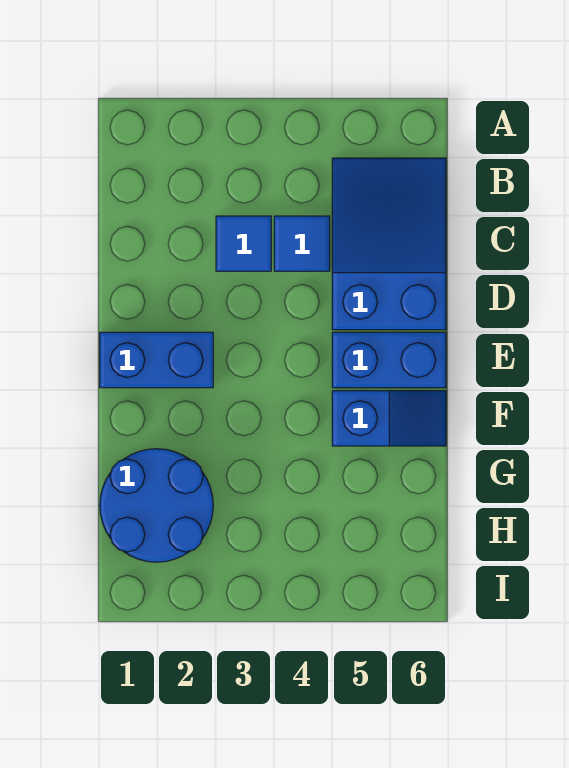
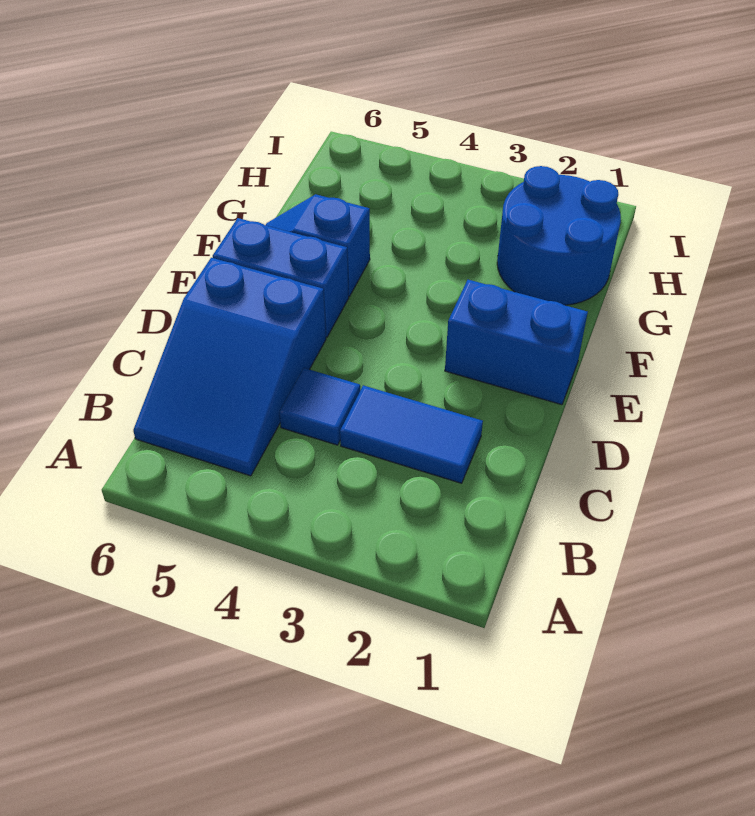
blue tile C3 level 1 -> blue tile C2:C3 level 1

